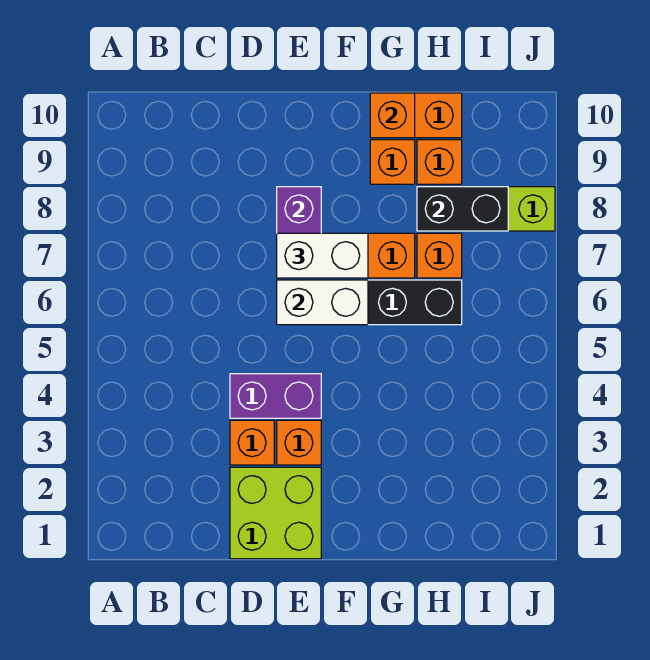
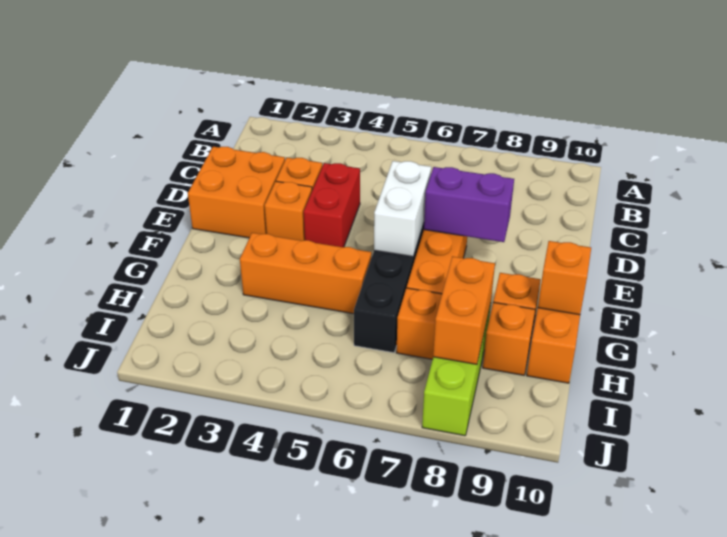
lime brick D1:E2 level 1 -> orange brick D1:E2 level 1
purple brick D4:E4 level 1 -> red brick D4:E4 level 1
white brick E7:F7 level 3 -> none
none -> orange brick G3:G5 level 1
black brick H8:I8 level 2 -> orange brick H8:I8 level 2

